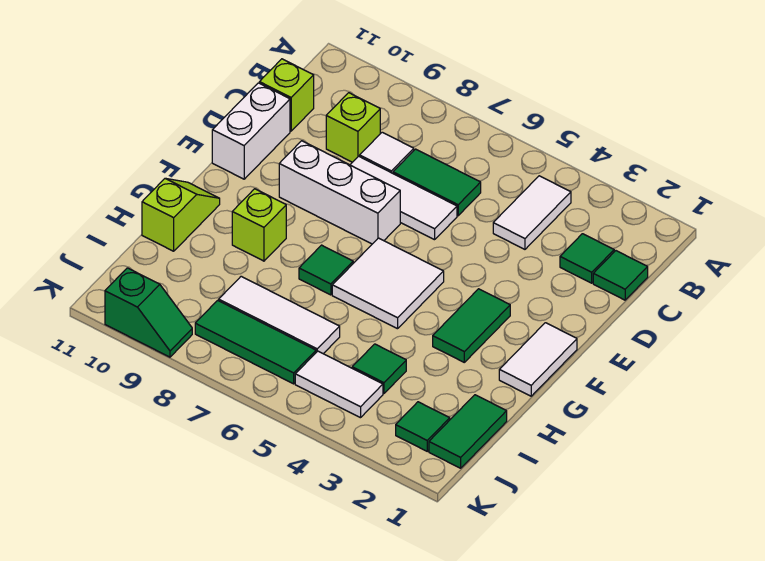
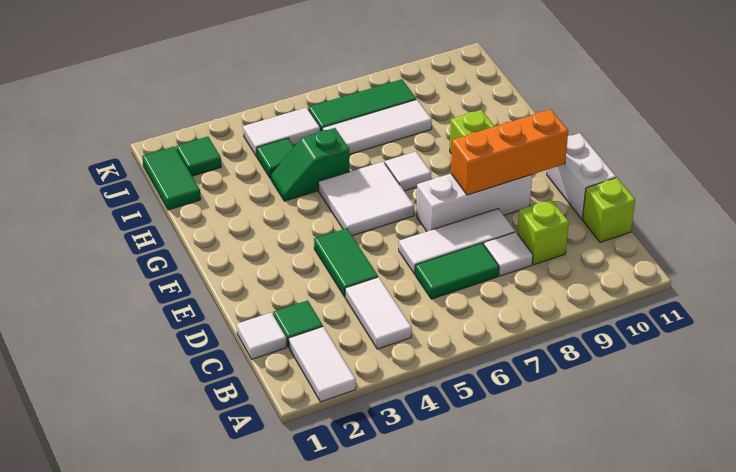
green tile C1 level 1 -> white tile C1 level 1
none -> orange brick E8:E10 level 2
white tile F1:G1 level 1 -> white tile A2:B2 level 1
green tile F3:G3 level 1 -> green tile D4:E4 level 1
green tile G7 level 1 -> white tile G7 level 1
lime slope G11:H11 level 1 top H -> none
green slope K9:K10 level 1 top 10 -> green slope H4:H5 level 1 top 5

